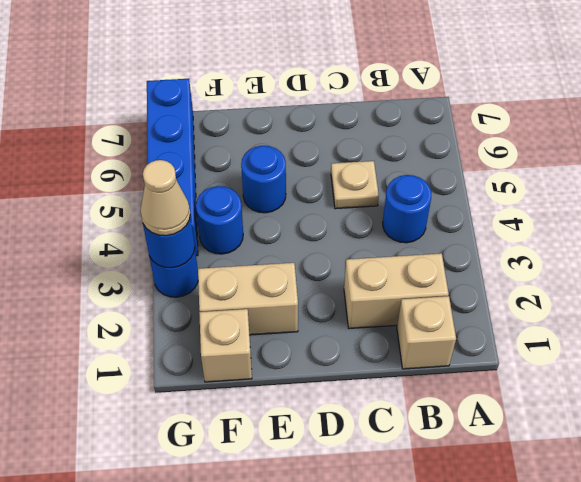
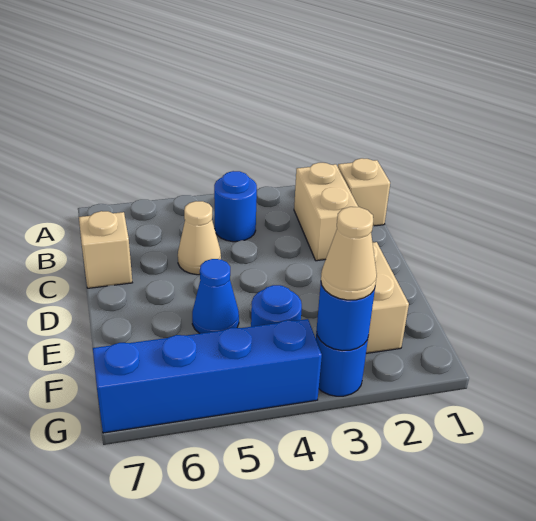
tan plate C5 level 1 -> tan cone C5 level 1
blue round brick E5 level 1 -> blue cone E5 level 1
tan brick F1 level 1 -> tan brick C7 level 1

